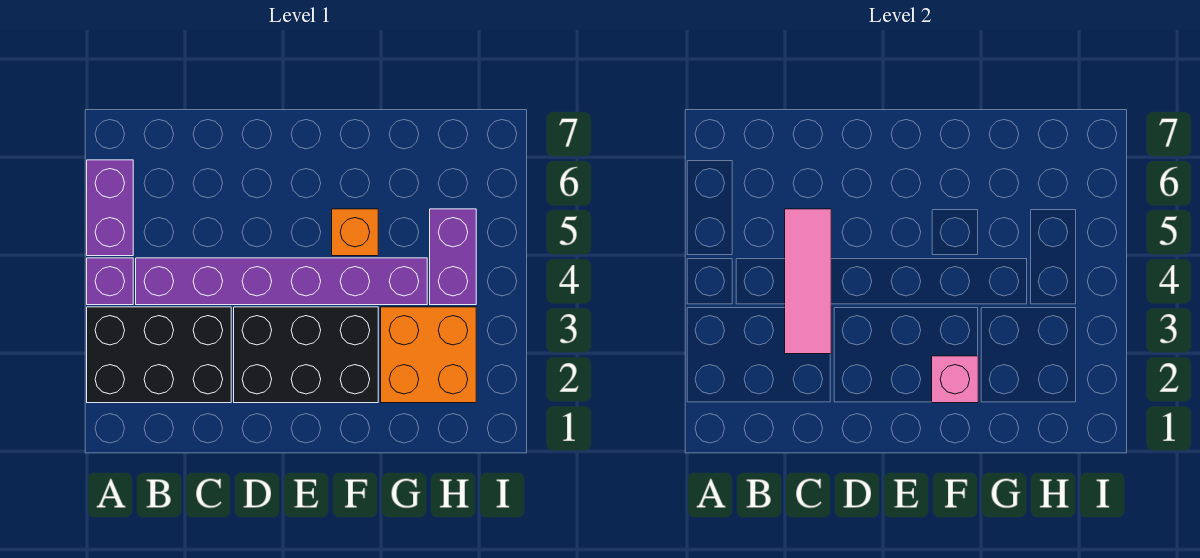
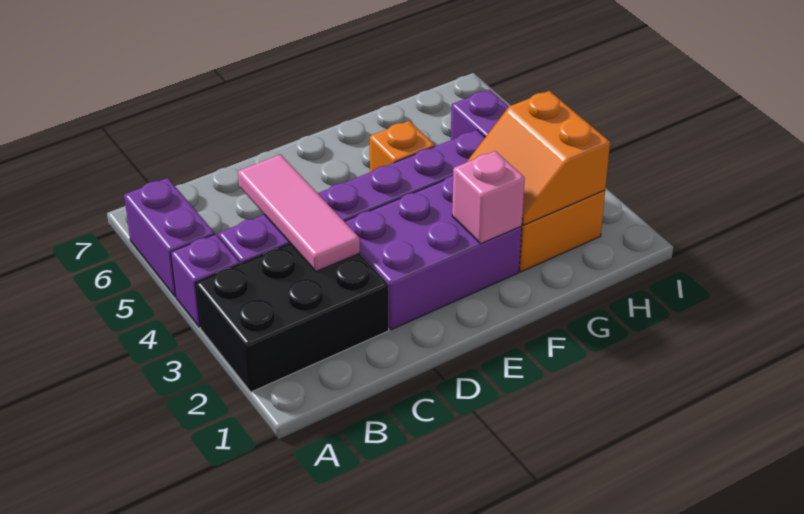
black brick D2:F3 level 1 -> purple brick D2:F3 level 1
none -> orange slope G2:H3 level 2 top H

